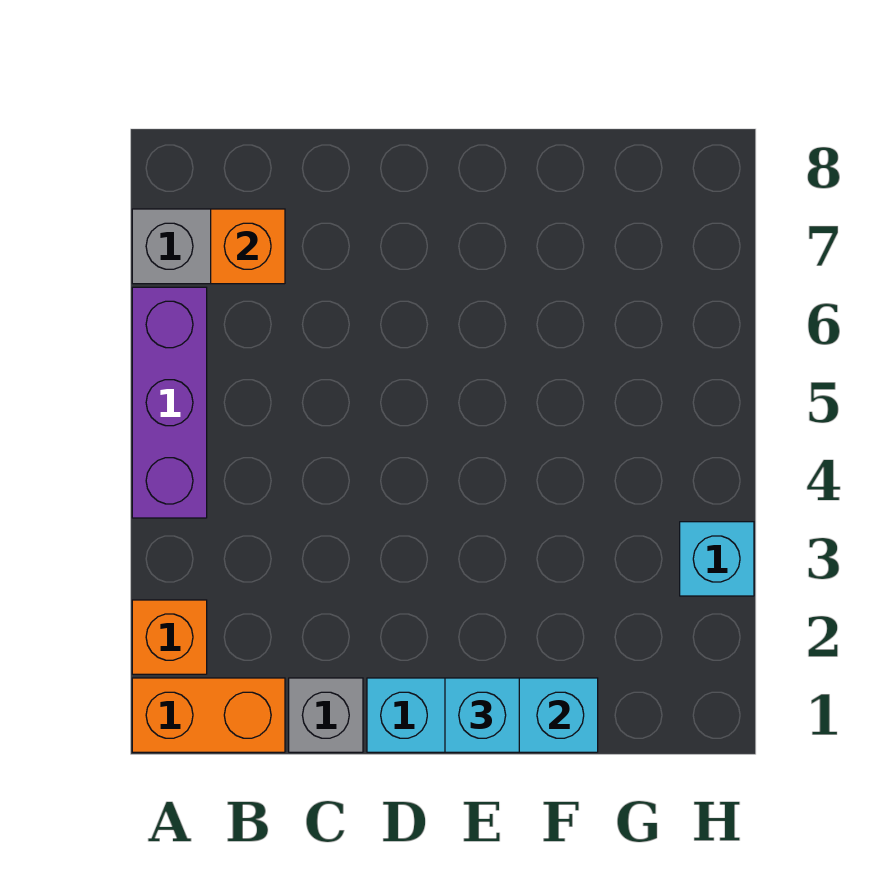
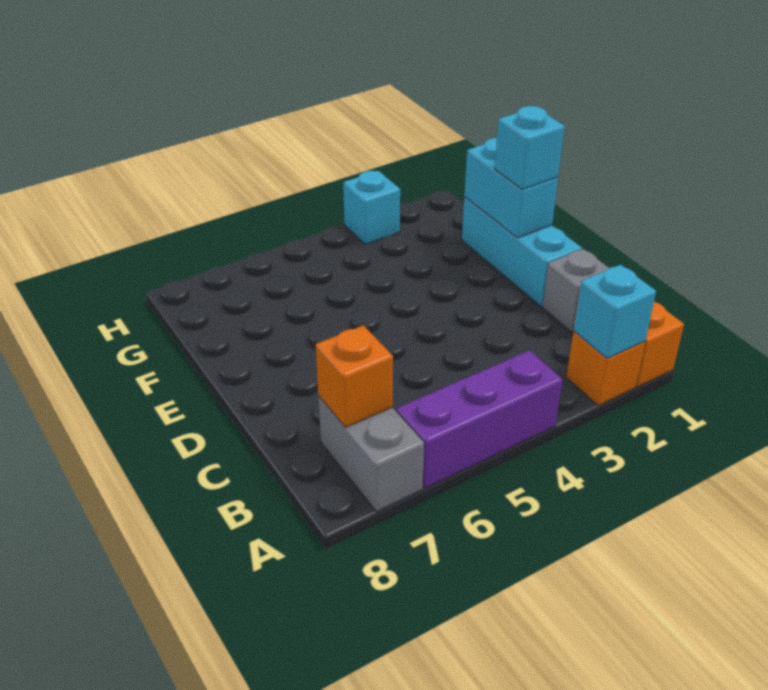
none -> cyan brick A2 level 2

